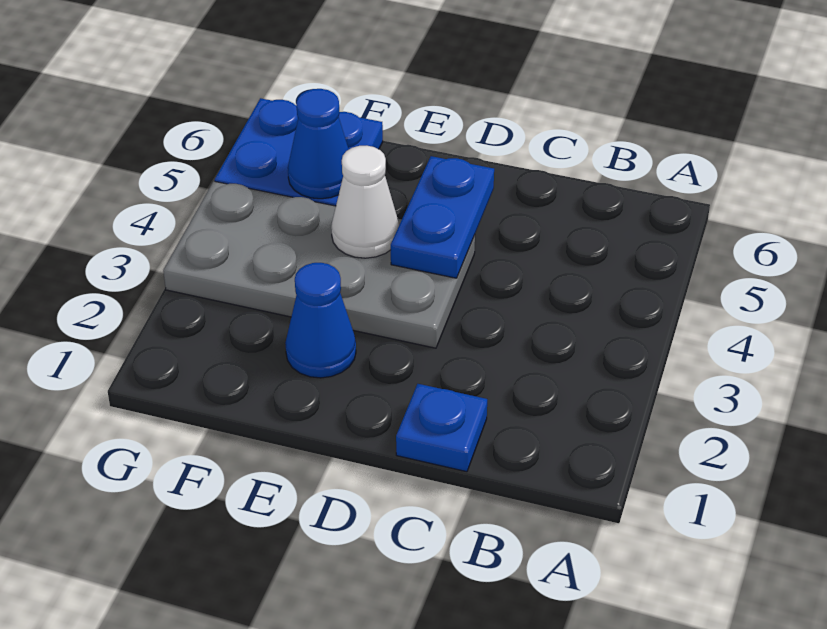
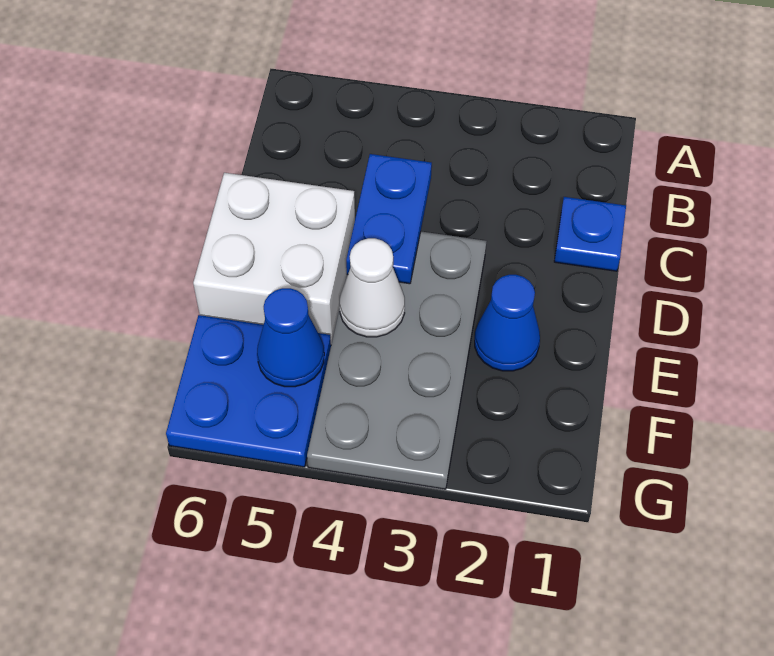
blue plate D4:D5 level 2 -> blue plate C4:D4 level 2
none -> white brick D5:E6 level 1

